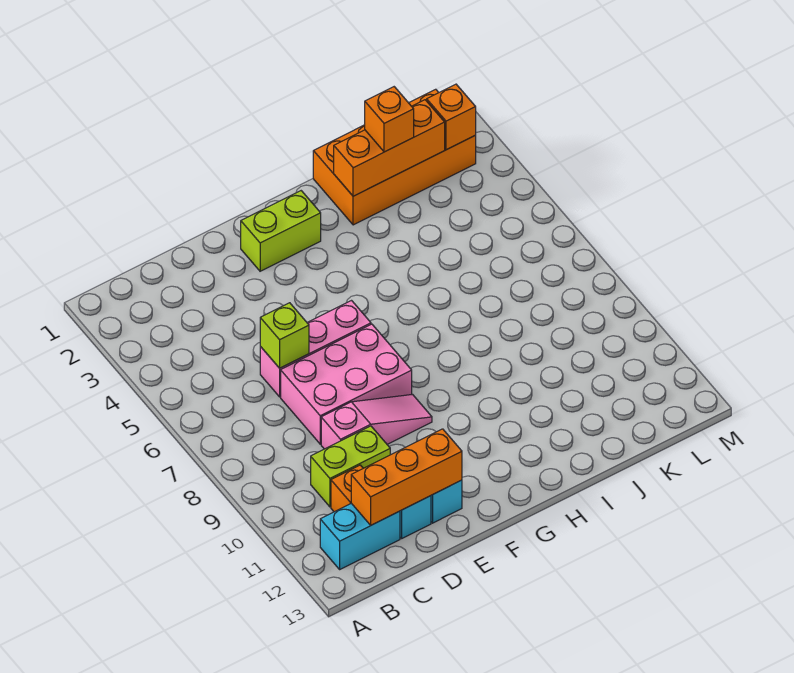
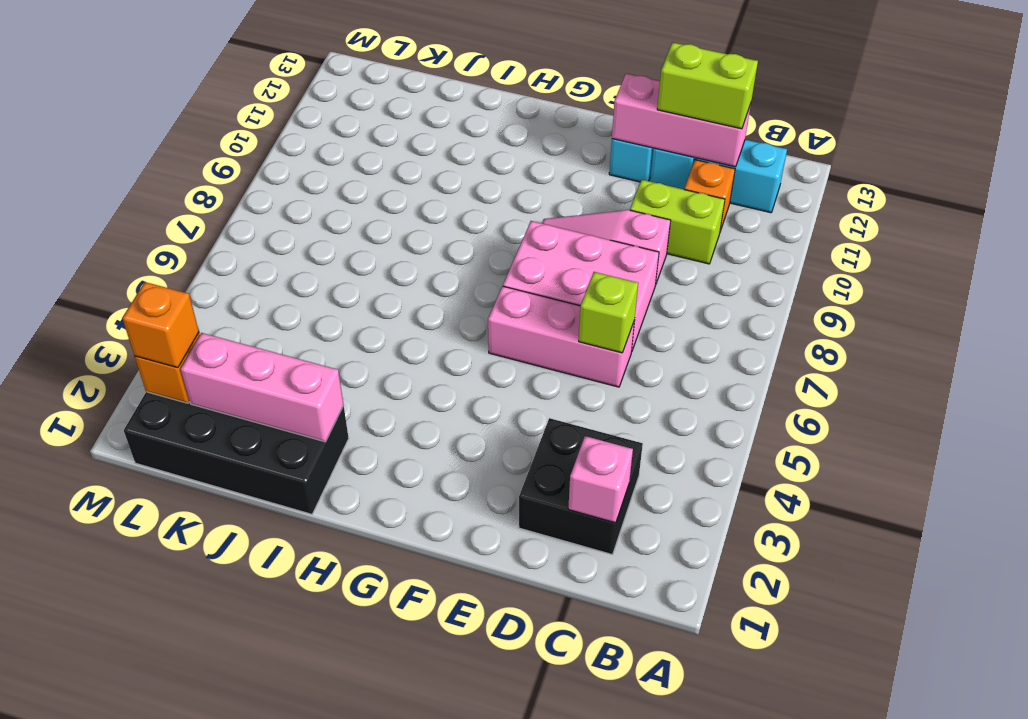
none -> black brick C2:D3 level 1
none -> pink brick C2 level 2
orange brick C12:E12 level 2 -> pink brick C12:E12 level 2
lime brick F2:G2 level 1 -> lime brick C12:D12 level 3
orange brick I1:L2 level 1 -> black brick I1:L2 level 1
orange brick I2:K2 level 2 -> pink brick I2:K2 level 2
orange brick J2 level 3 -> orange brick L2 level 3

